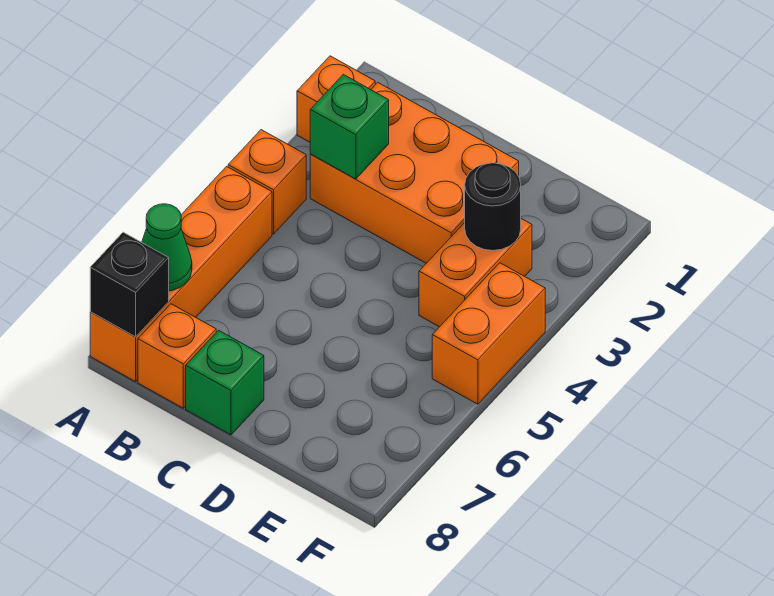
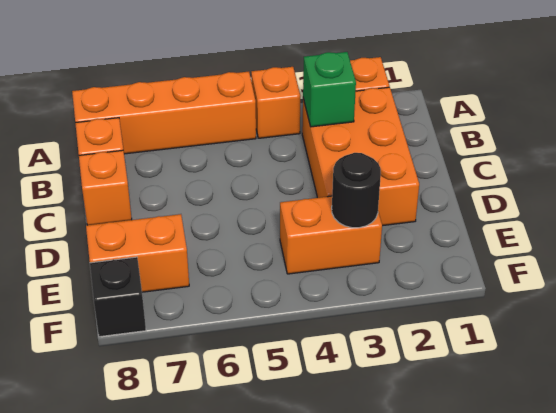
green cone A7 level 2 -> none
black brick A8 level 2 -> black brick F8 level 1
green brick C8 level 1 -> orange brick C8 level 1
orange brick F4:F5 level 1 -> orange brick E7:E8 level 1

